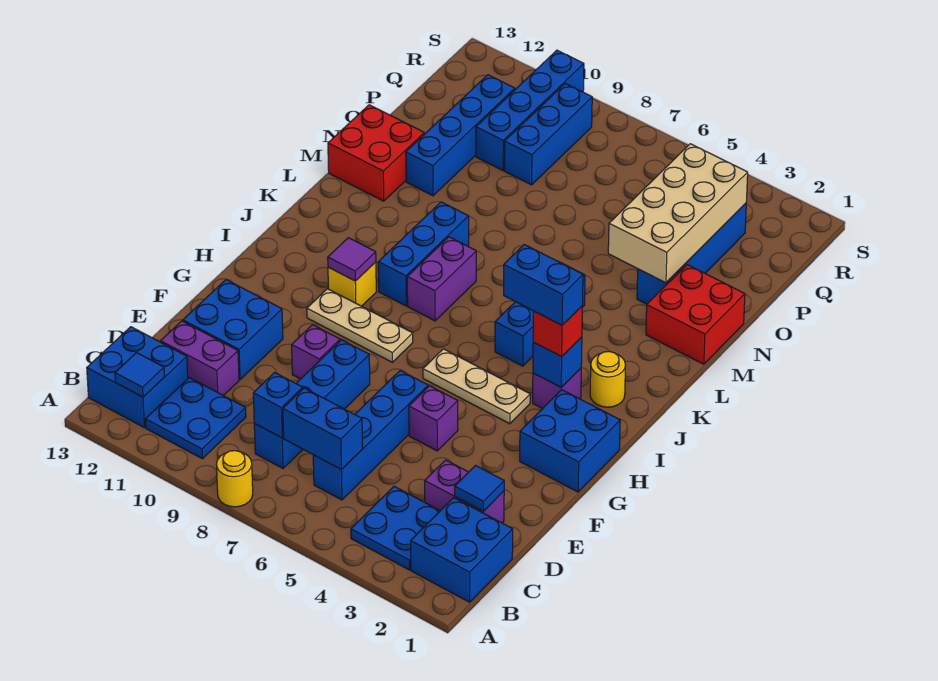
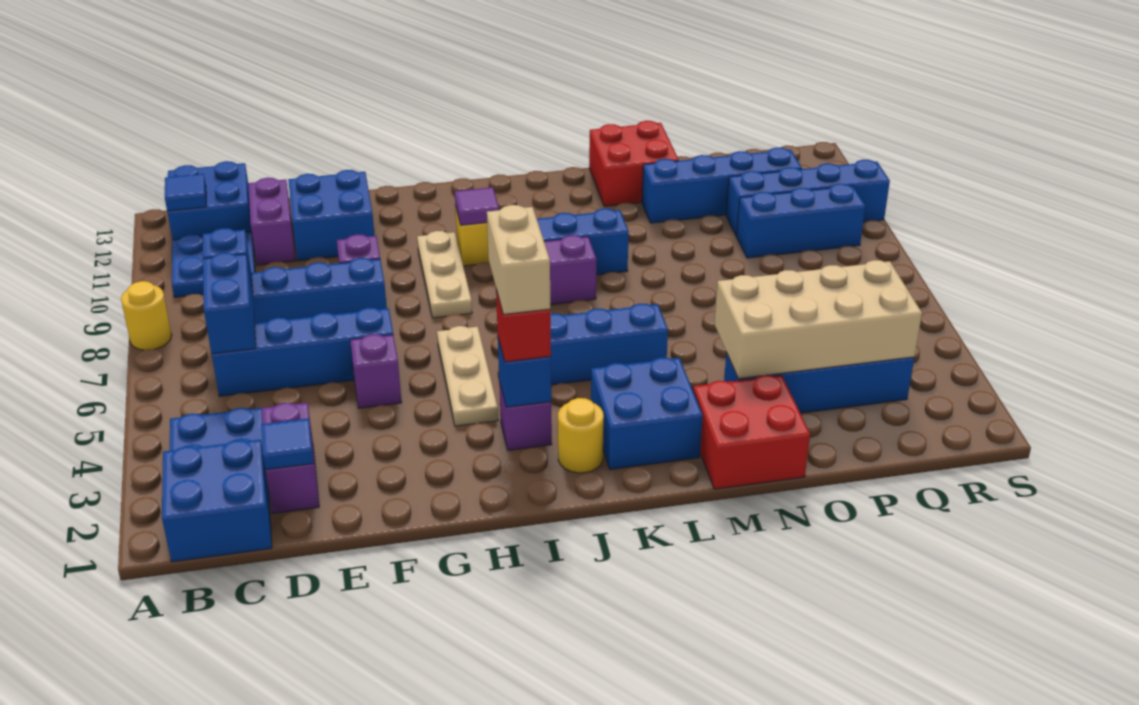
blue brick G1:H2 level 1 -> blue brick K2:L3 level 1
blue brick I3:I4 level 4 -> tan brick I3:I4 level 4

